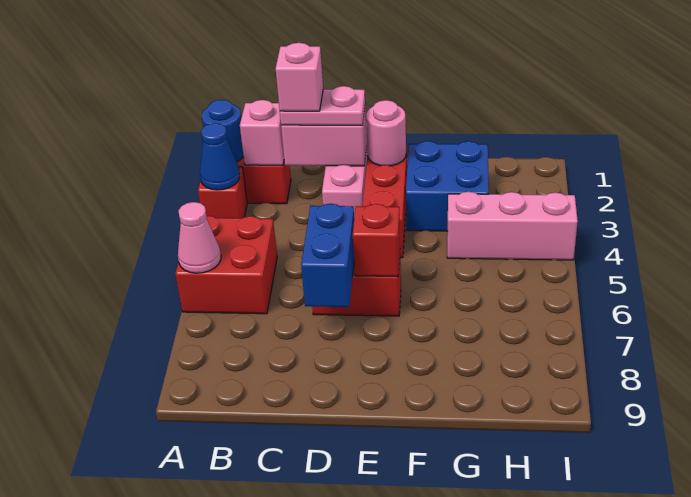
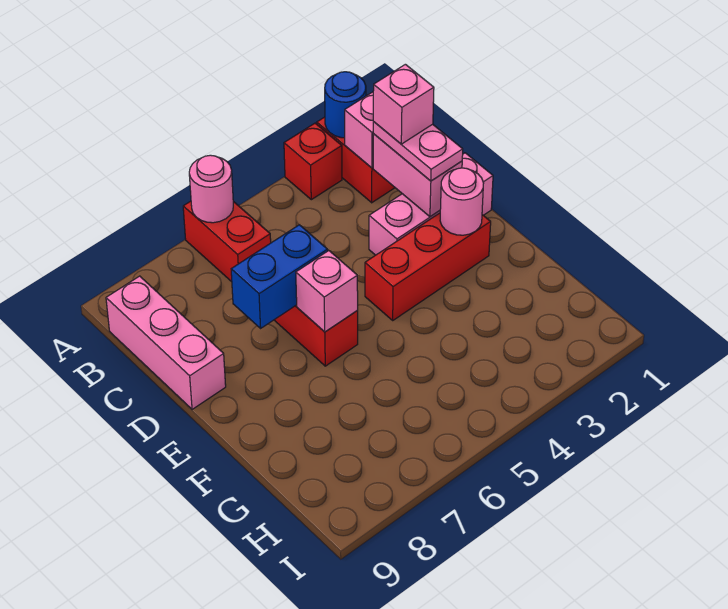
blue cone A3 level 2 -> none
red brick A5:B6 level 1 -> red brick A6:B6 level 1
pink cone A6 level 2 -> pink round brick A6 level 2
red brick E6 level 2 -> pink brick E6 level 2
blue brick F2:G3 level 1 -> none
pink brick G4:I4 level 1 -> pink brick B9:D9 level 1

